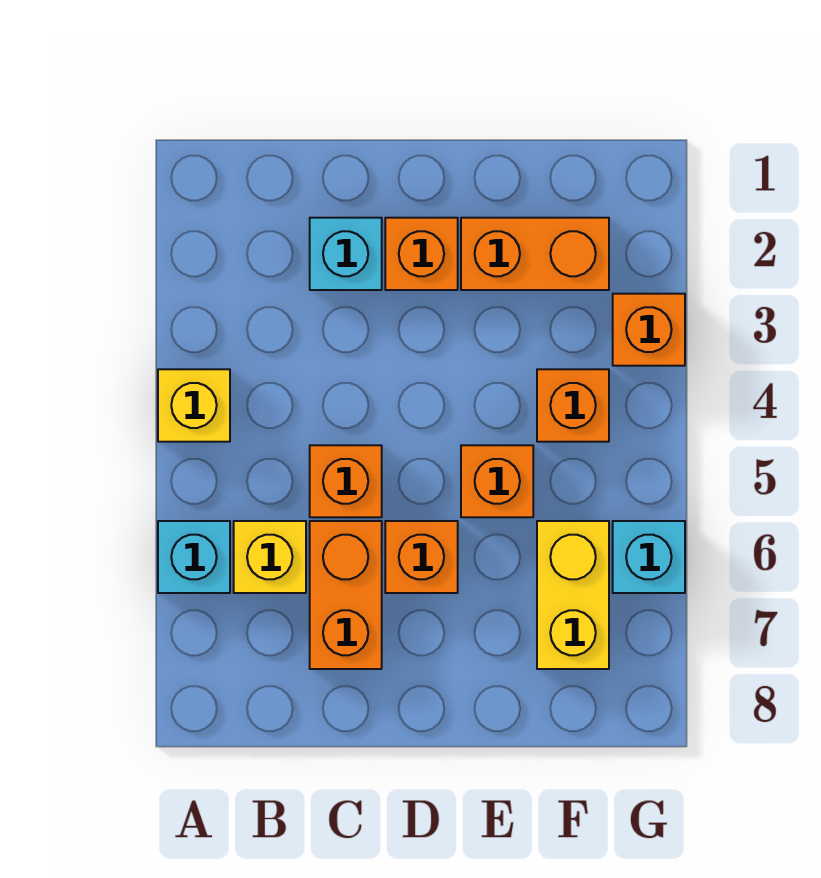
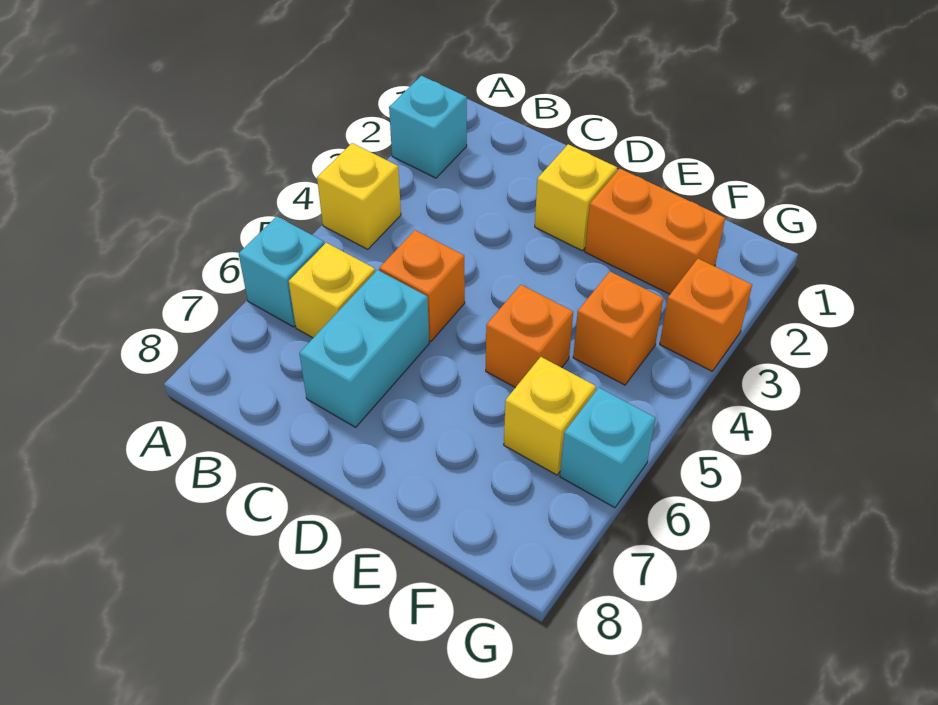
cyan brick C2 level 1 -> cyan brick A2 level 1
orange brick C6:C7 level 1 -> cyan brick C6:C7 level 1
orange brick D2 level 1 -> yellow brick D2 level 1
orange brick D6 level 1 -> none
yellow brick F6:F7 level 1 -> yellow brick F6 level 1

